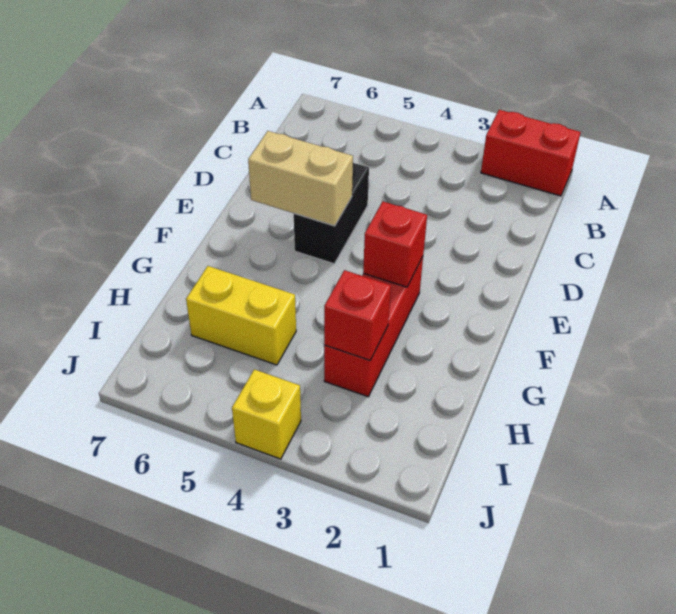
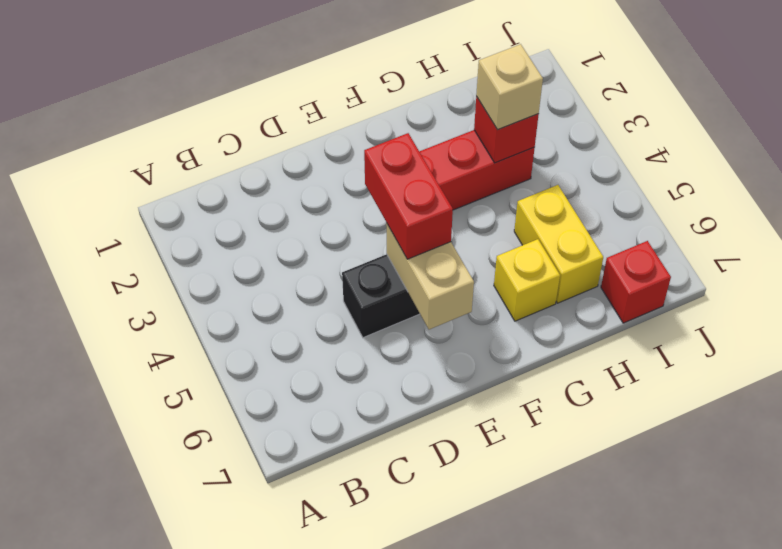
red brick A1:A2 level 1 -> red brick E4:E5 level 3
red brick F3 level 2 -> red brick I7 level 1
none -> tan brick H3 level 3
yellow brick J4 level 1 -> yellow brick G6 level 1

